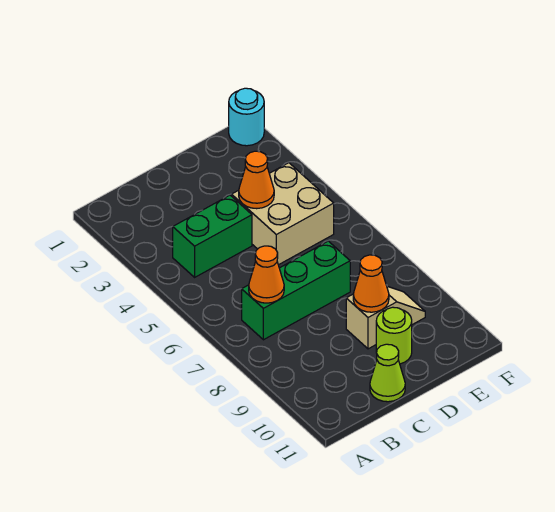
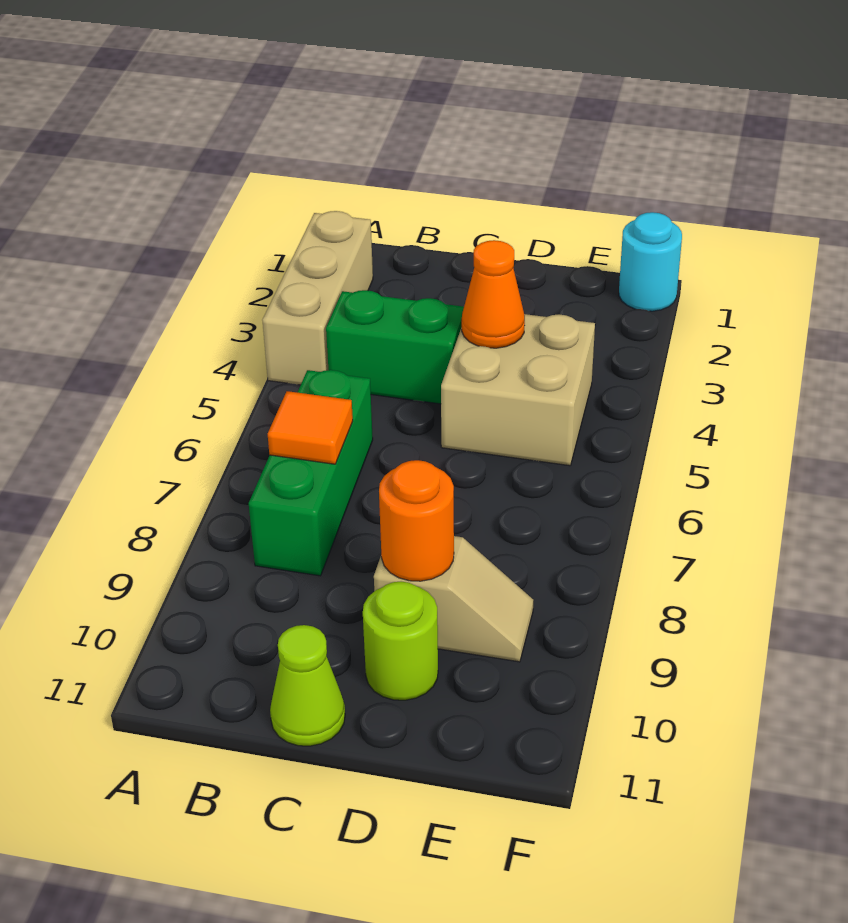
none -> tan brick A2:A4 level 1
green brick B7:D7 level 1 -> green brick B6:B8 level 1
orange cone B7 level 2 -> orange tile B7 level 2
orange cone D9 level 2 -> orange round brick D9 level 2

